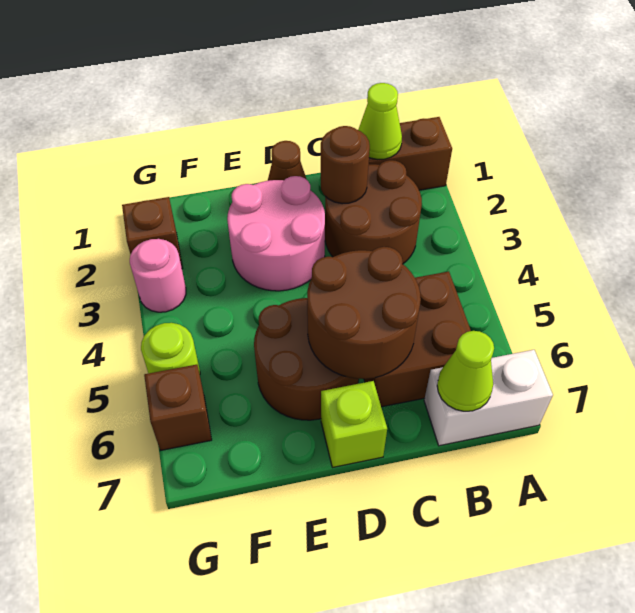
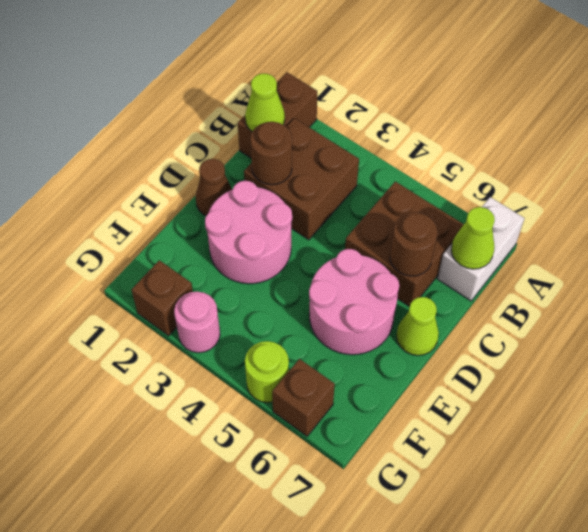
brown round brick B2:C3 level 1 -> brown brick B2:C3 level 1
brown round brick C5:D6 level 2 -> brown round brick C6 level 2
brown round brick D5:E6 level 1 -> pink round brick D5:E6 level 1
lime brick D7 level 1 -> lime cone D7 level 1

